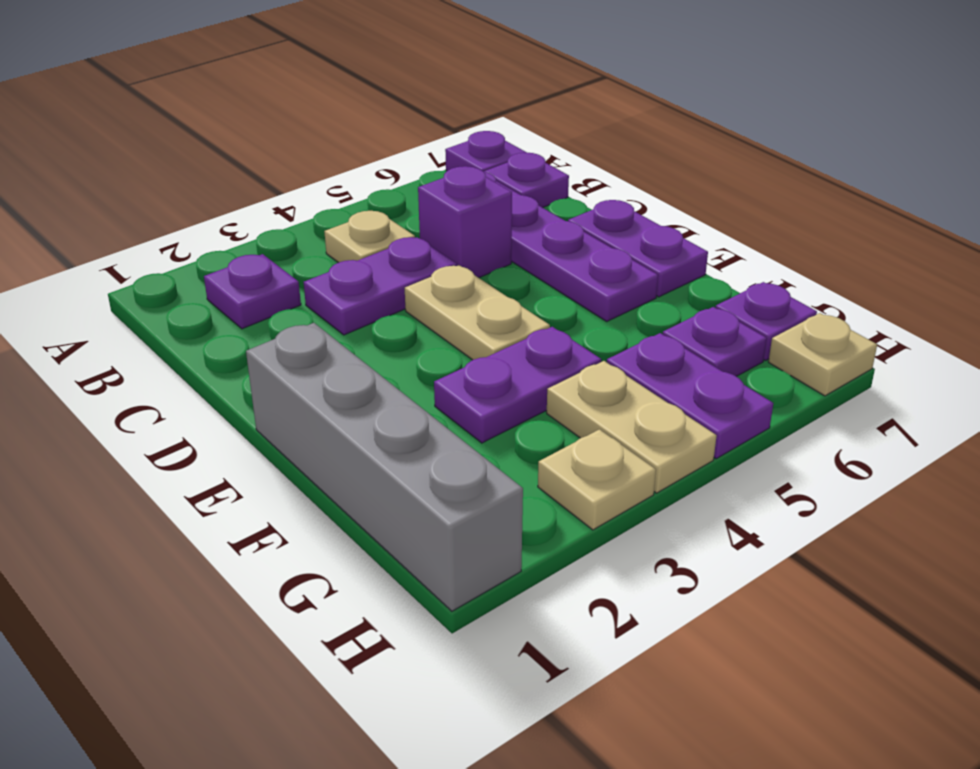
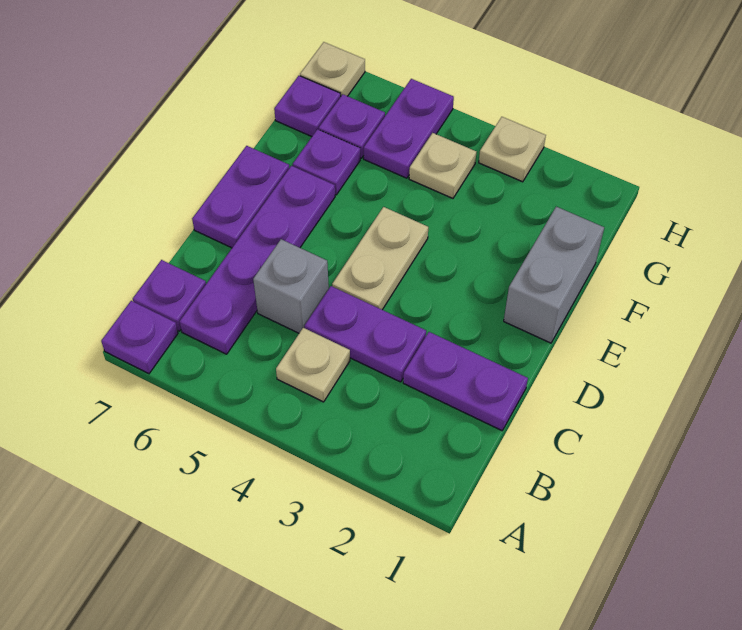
purple plate B2 level 1 -> purple plate F6 level 1
purple brick C5 level 1 -> grey brick C5 level 1
grey brick E1:H1 level 1 -> grey brick E1:F1 level 1
purple plate F3:F4 level 1 -> purple plate C1:C2 level 1
tan plate G4:H4 level 1 -> tan plate G4 level 1

